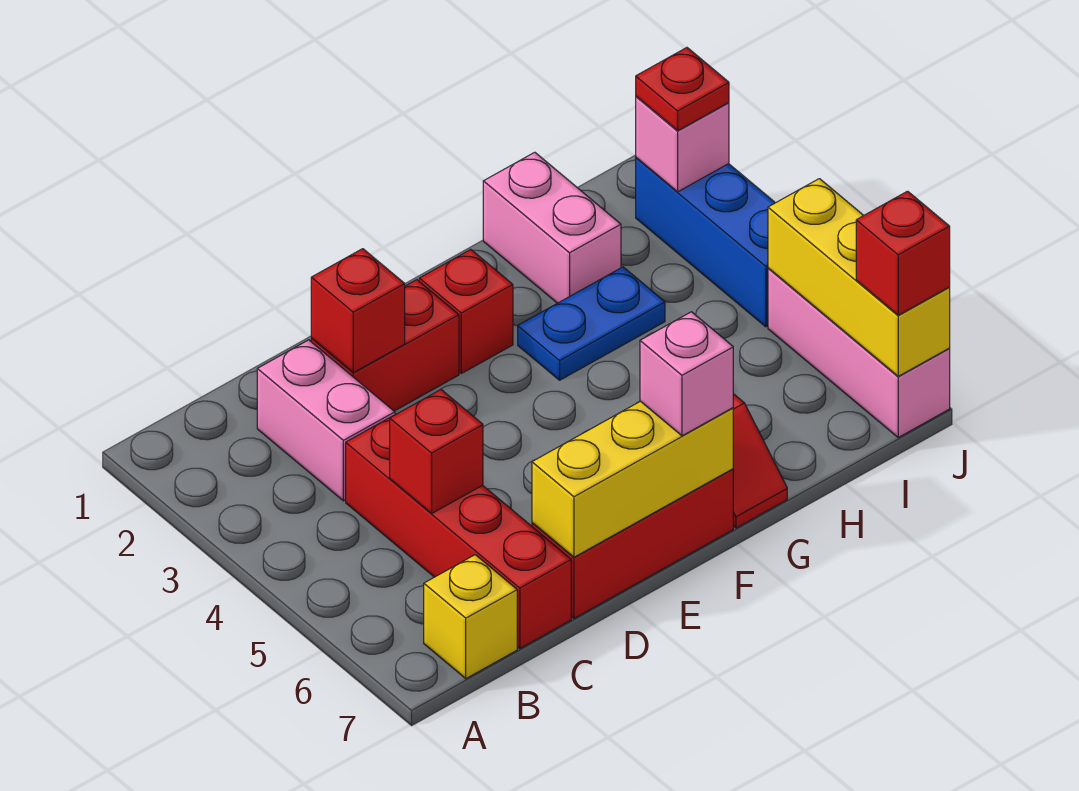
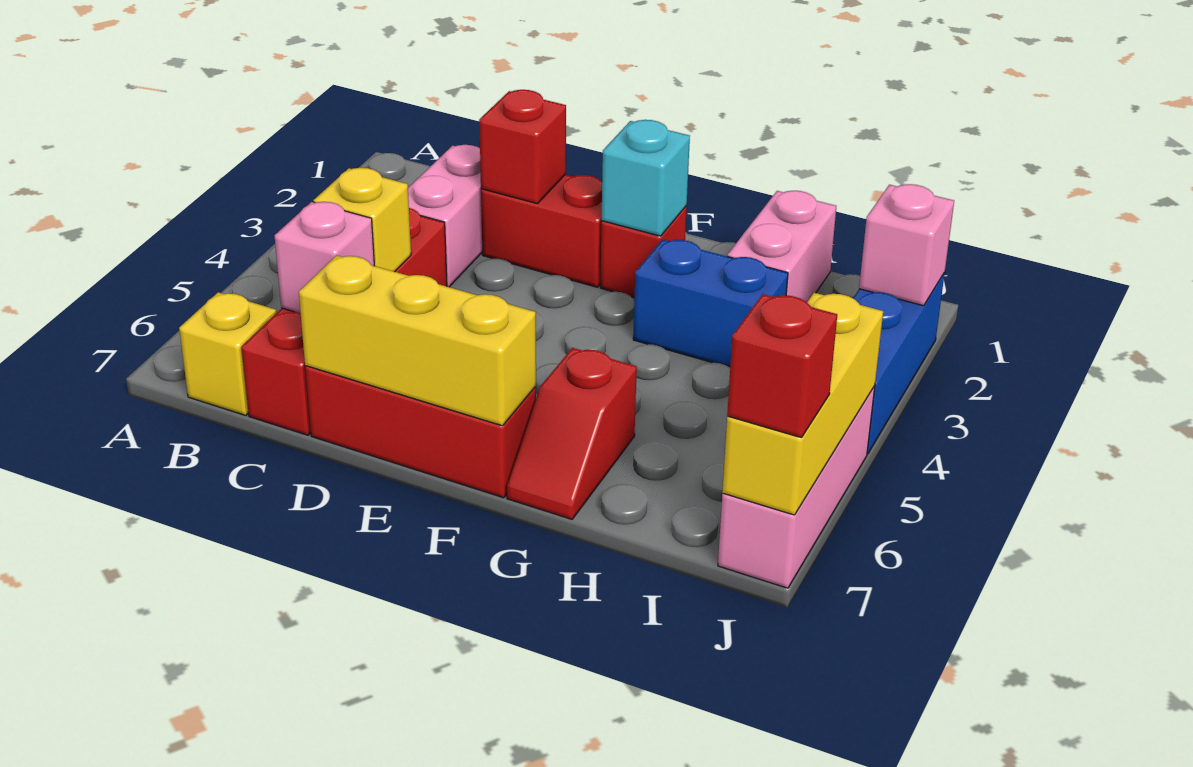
red brick C5 level 2 -> yellow brick C5 level 2
none -> cyan brick F2 level 2
pink brick F7 level 3 -> pink brick C6 level 2
blue plate G3:H3 level 1 -> blue brick G3:H3 level 1
red plate J2 level 3 -> none

